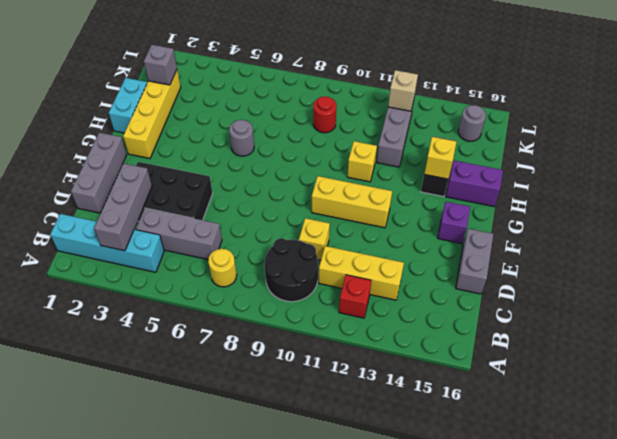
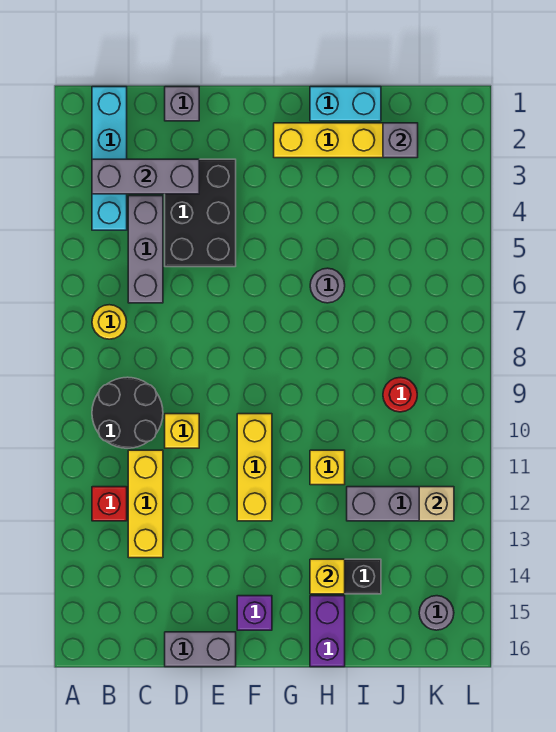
grey brick D1:F1 level 1 -> grey brick D1 level 1

